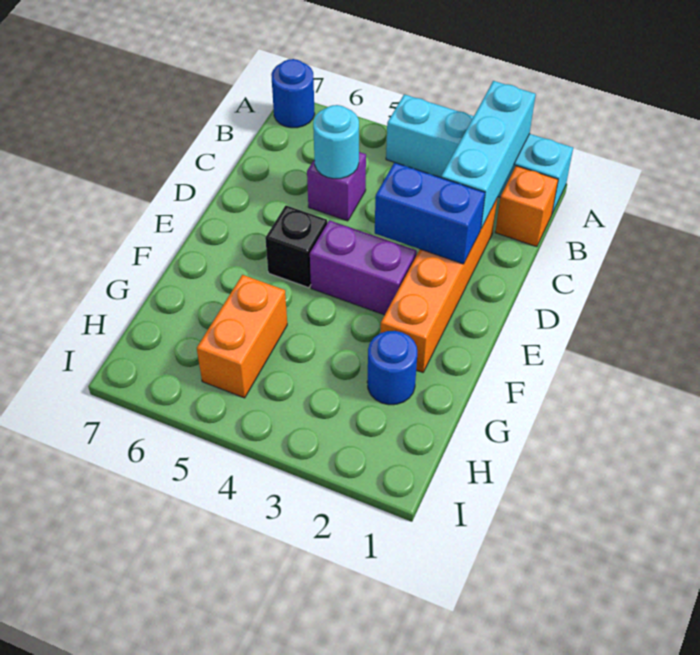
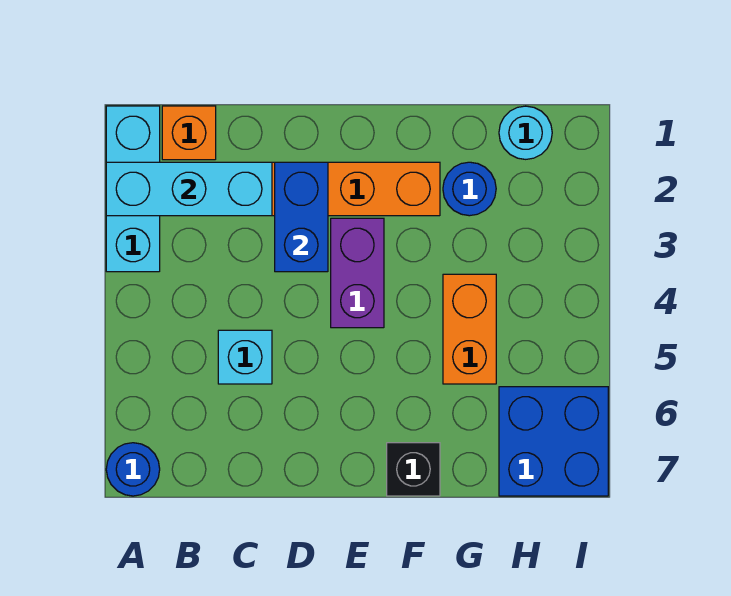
cyan brick A1:A4 level 1 -> cyan brick A1:A3 level 1
purple brick C5 level 1 -> cyan brick C5 level 1
cyan round brick C5 level 2 -> cyan round brick H1 level 1
black brick E5 level 1 -> black brick F7 level 1
orange brick G5:H5 level 1 -> orange brick G4:G5 level 1
none -> blue brick H6:I7 level 1

